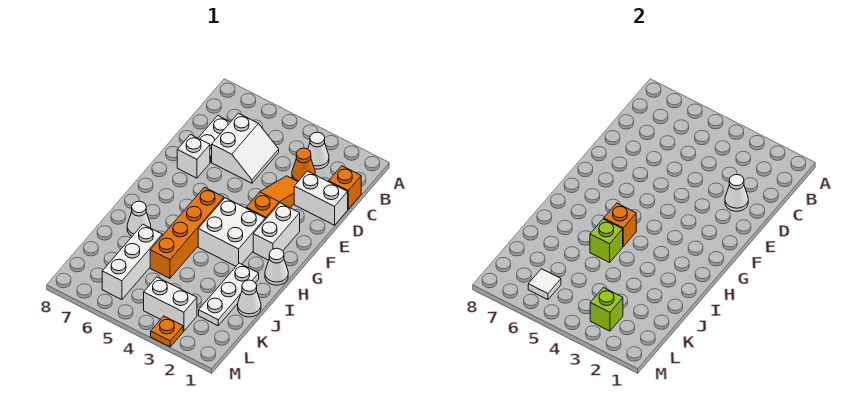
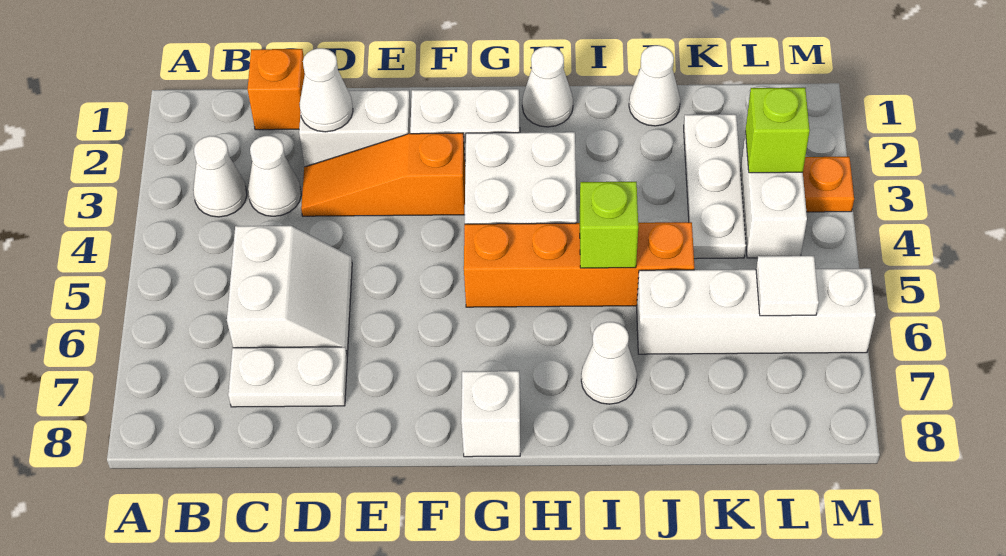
orange cone C3 level 1 -> white cone C3 level 1
white slope C5:D6 level 1 top 6 -> white slope C5:D6 level 1 top C
white brick D1:D2 level 1 -> white brick D2:E2 level 1
white brick E7 level 1 -> white brick G8 level 1
orange brick H5 level 2 -> none
white plate I2:K2 level 1 -> white plate K2:K4 level 1
white brick J6:L6 level 1 -> white brick J6:M6 level 1

